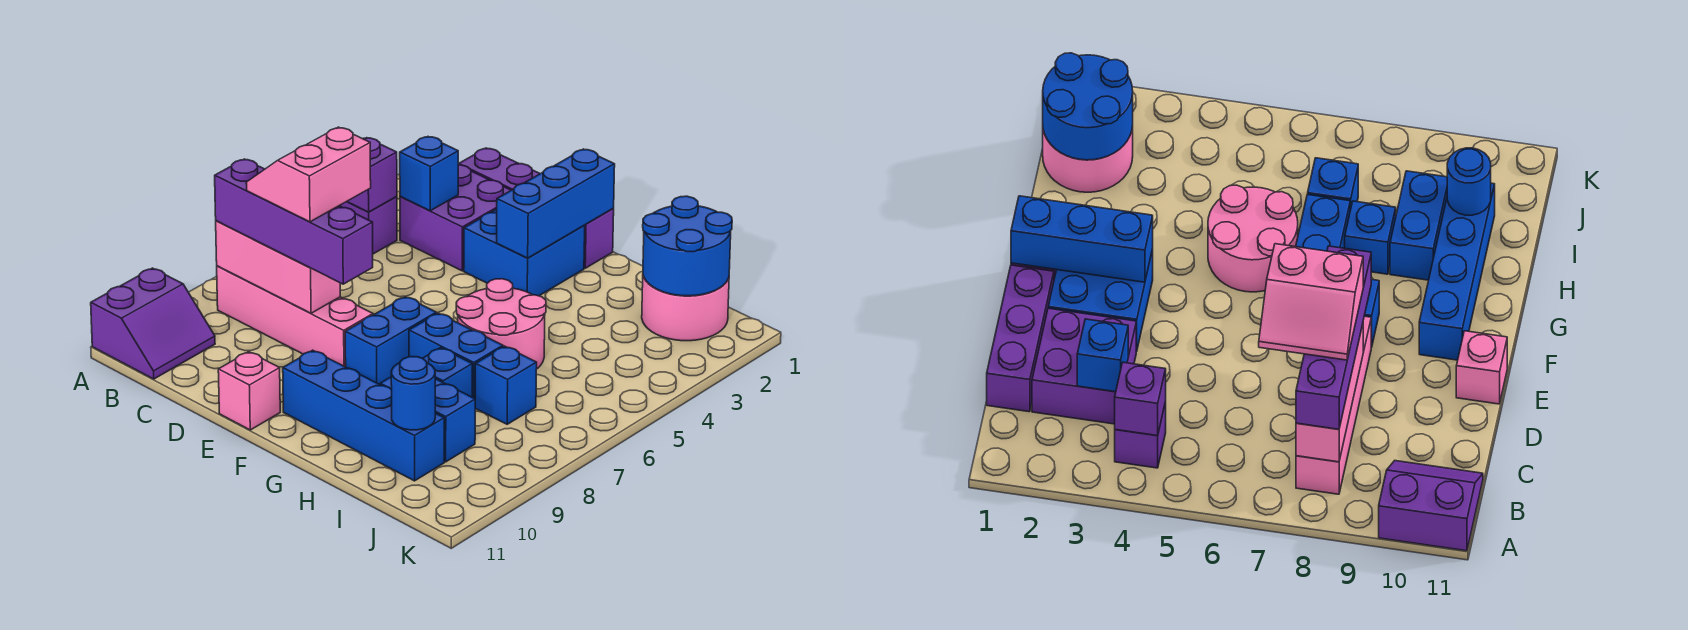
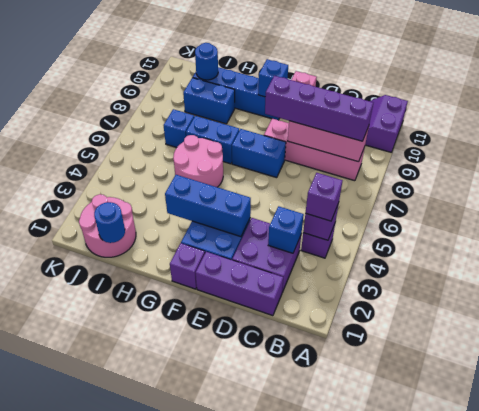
none -> purple brick B4 level 3
pink slope C7:D8 level 4 top D -> none
blue brick F1:F3 level 2 -> blue brick E3:G3 level 2
blue brick F7:F8 level 1 -> blue brick E7:F7 level 1
blue brick H8 level 1 -> blue brick F10 level 2
blue round brick I1:J2 level 2 -> blue round brick I1 level 2

